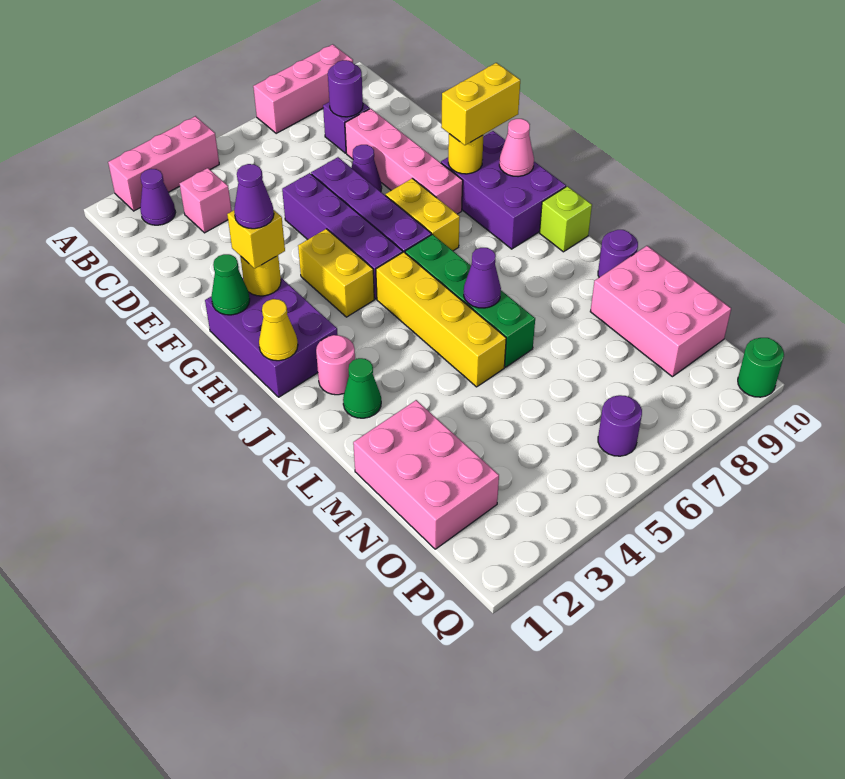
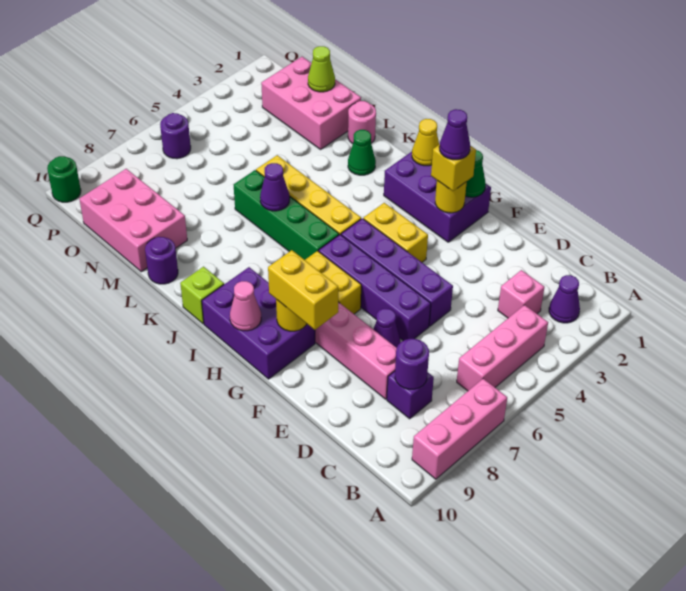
pink brick A2:A4 level 1 -> pink brick B4:B6 level 1
yellow brick G9:G10 level 3 -> yellow brick F9:G9 level 3
pink round brick J2 level 1 -> pink round brick L1 level 1
none -> lime cone N1 level 2

